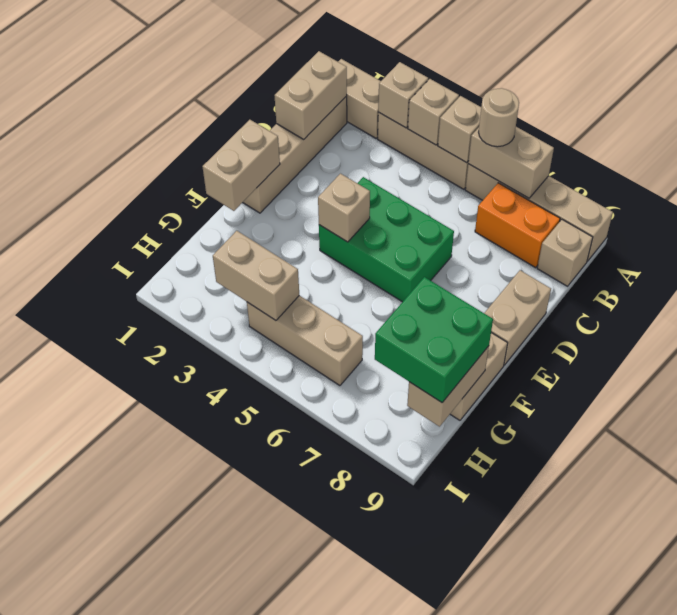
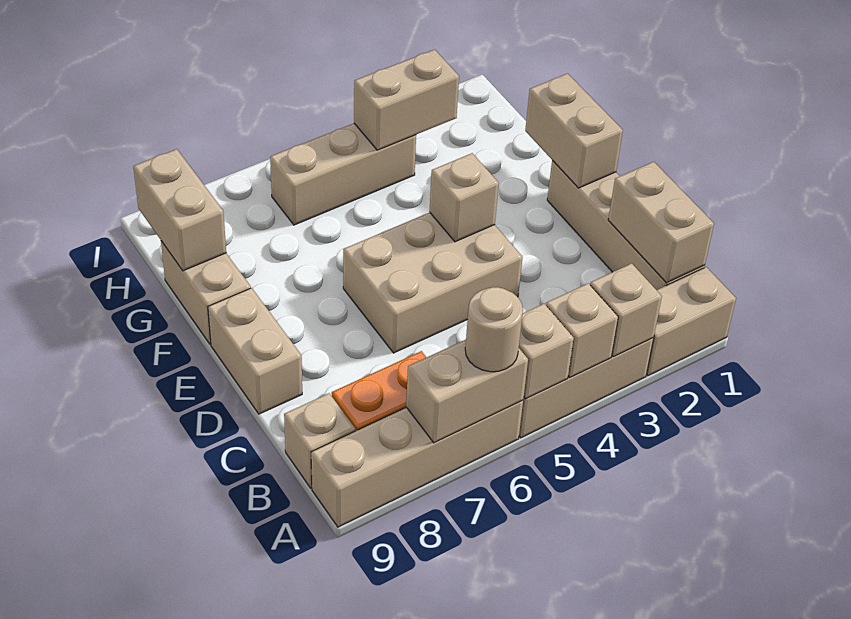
green brick D4:E6 level 1 -> tan brick D4:E6 level 1
green brick G8:H9 level 3 -> none

